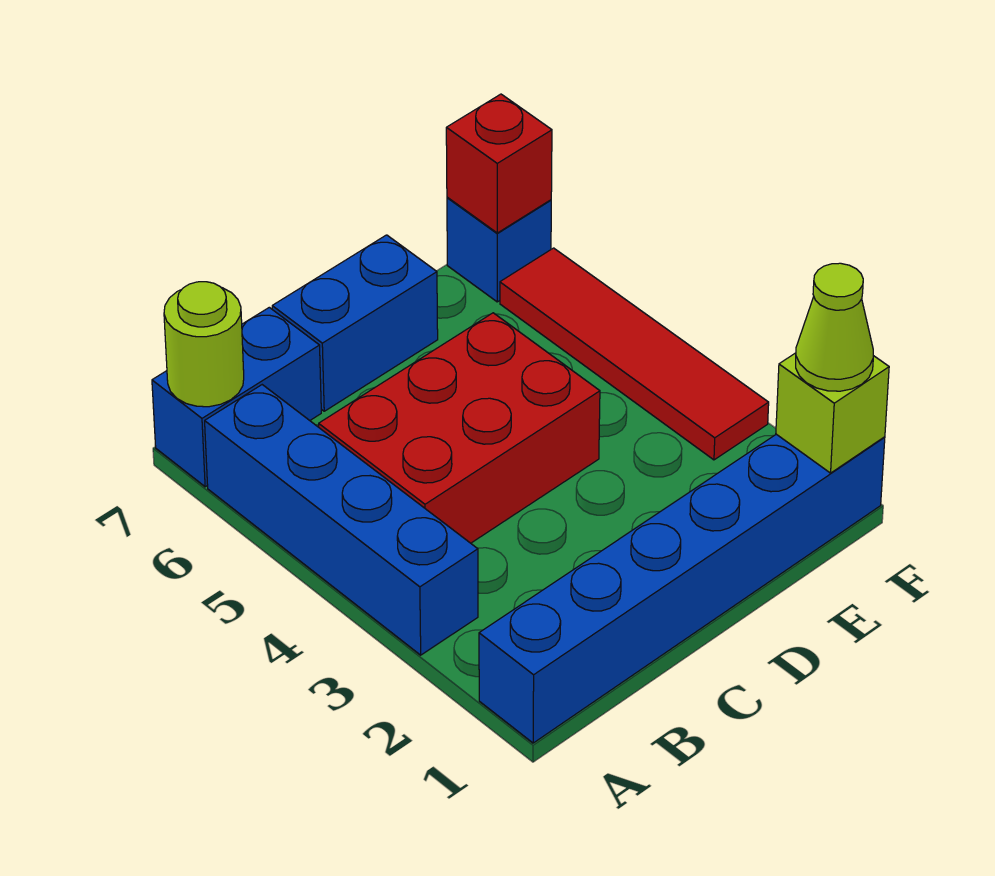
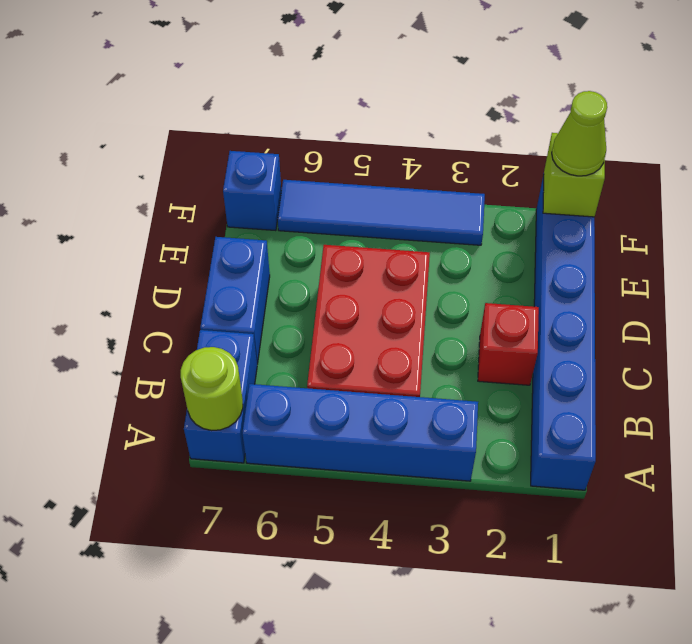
red tile F3:F6 level 1 -> blue tile F3:F6 level 1
red brick F7 level 2 -> red brick C2 level 1

